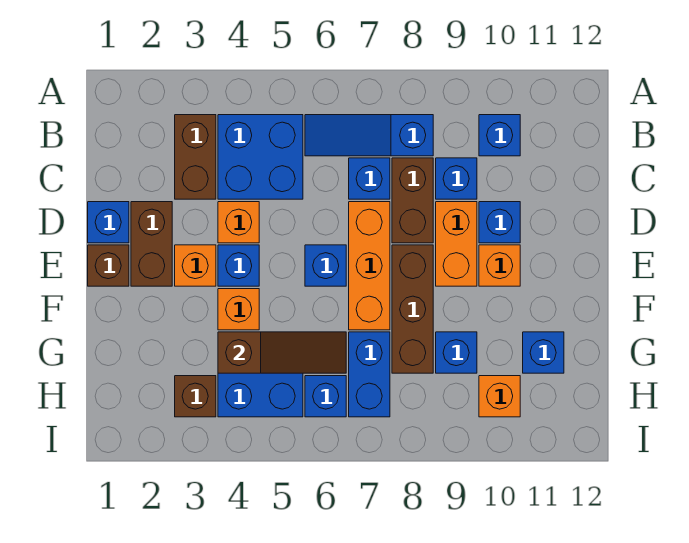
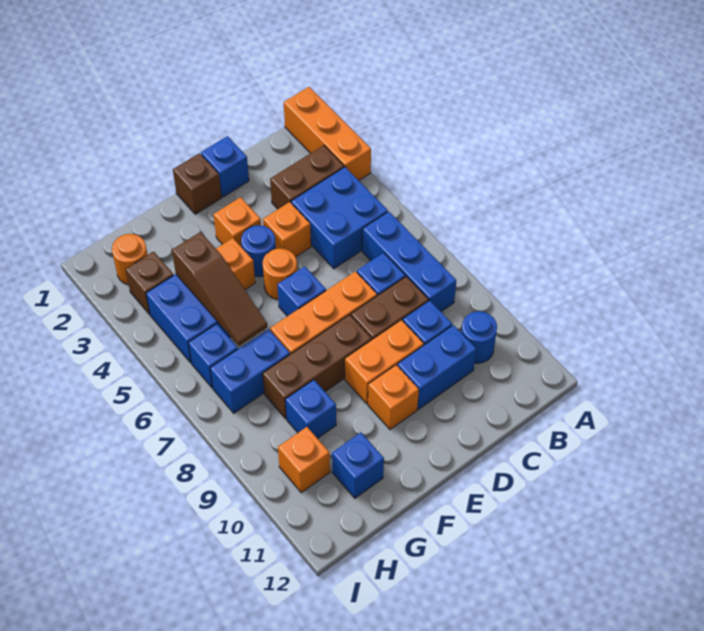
none -> orange brick A1:A3 level 1
blue slope B6:B8 level 1 top 8 -> blue brick B6:B8 level 1
blue brick B10 level 1 -> blue round brick B10 level 1
brown brick D2:E2 level 1 -> none
blue brick D10 level 1 -> blue brick C10:D10 level 1
blue brick E4 level 1 -> blue round brick E4 level 1
none -> orange round brick E5 level 1
none -> orange round brick H2 level 1

